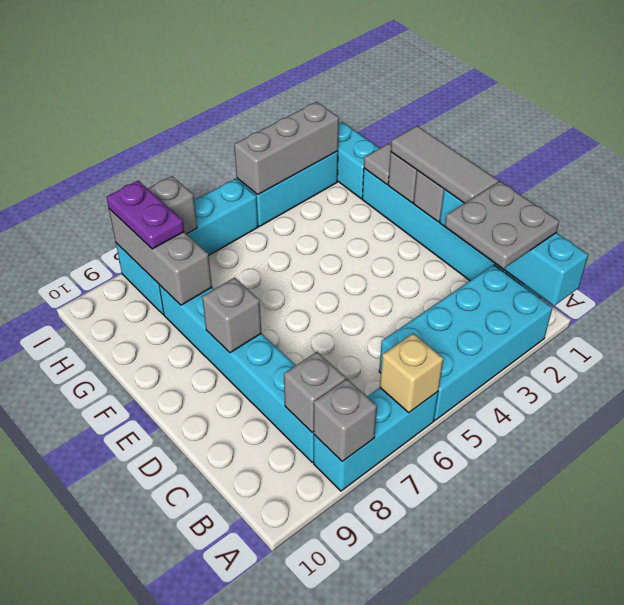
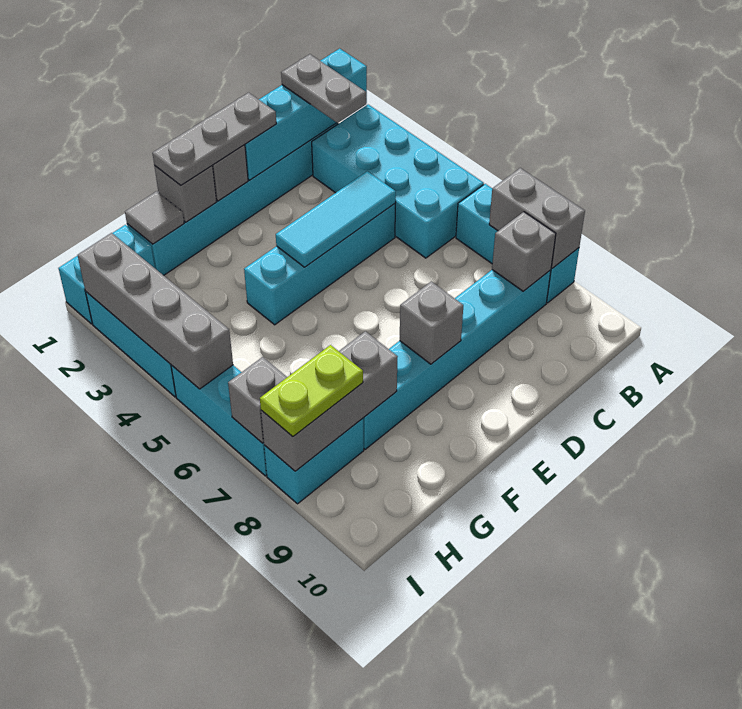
tan brick A6 level 2 -> none
grey brick A8 level 2 -> grey brick A7:A8 level 2
grey plate B1:C2 level 3 -> grey plate B1:B2 level 3
none -> cyan brick C4:F4 level 1
none -> cyan tile C4:E4 level 2
grey tile D1:F1 level 3 -> grey plate D1:F1 level 3
purple plate H8:I8 level 3 -> lime plate H8:I8 level 3
grey brick I2:I4 level 2 -> grey brick I2:I5 level 2

